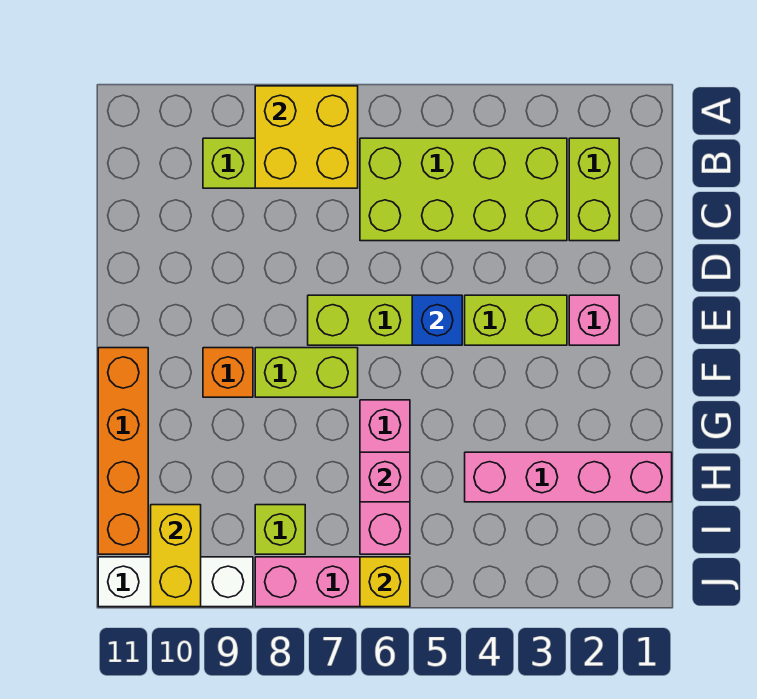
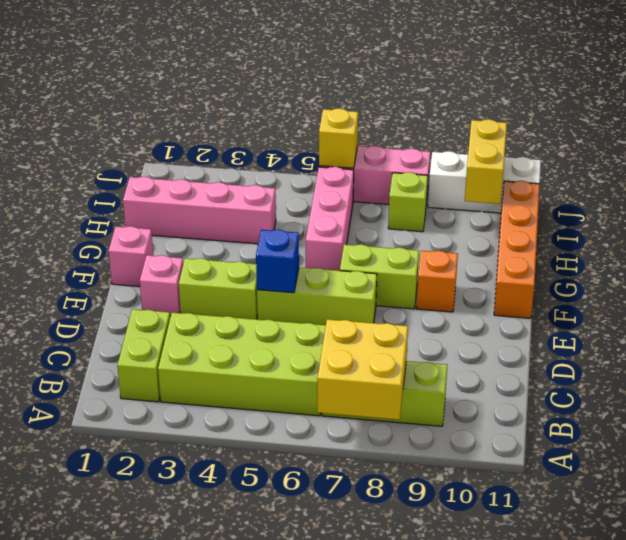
pink brick H6 level 2 -> pink brick F1 level 1

